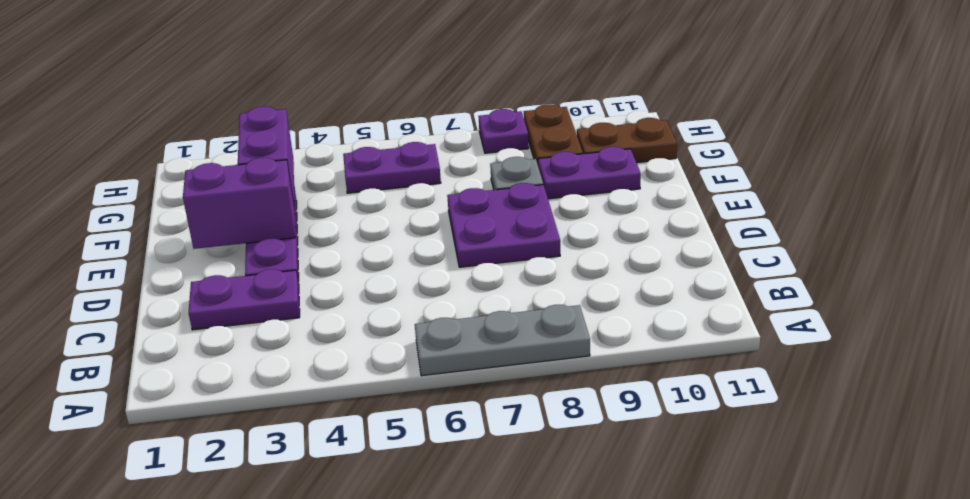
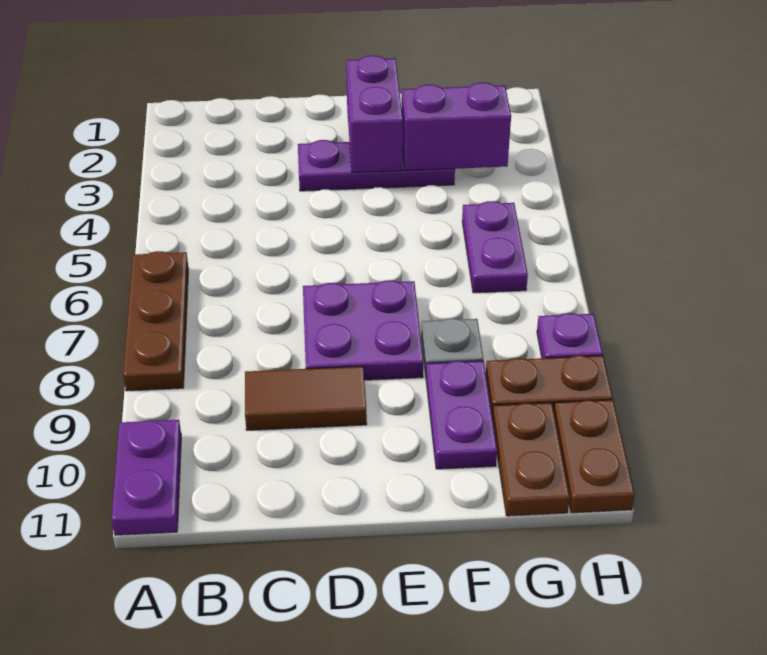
grey plate A6:A8 level 1 -> brown plate A6:A8 level 1
purple plate C2:C3 level 1 -> purple plate A10:A11 level 1
none -> brown tile C9:D9 level 1
none -> brown plate H10:H11 level 1

